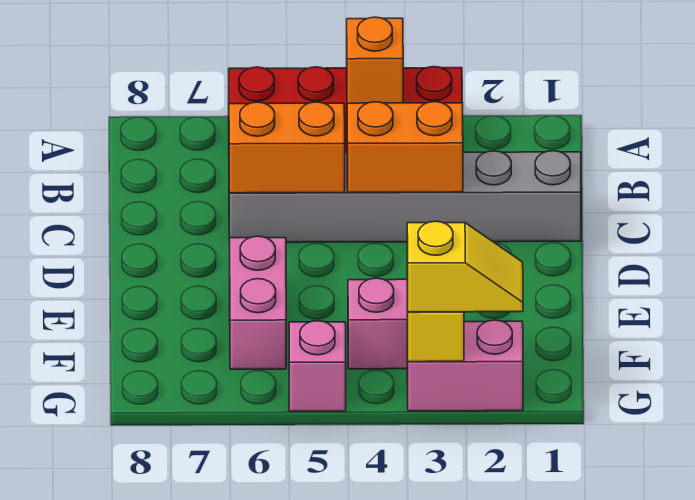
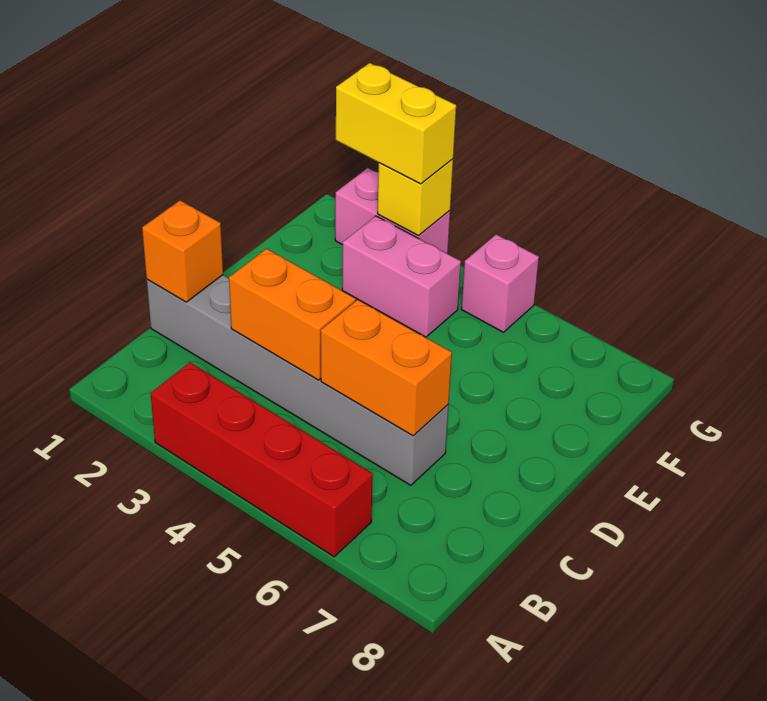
orange brick A4 level 2 -> orange brick C1 level 2
pink brick E6:F6 level 1 -> none
yellow slope G2:G3 level 3 top 3 -> yellow brick G2:G3 level 3

